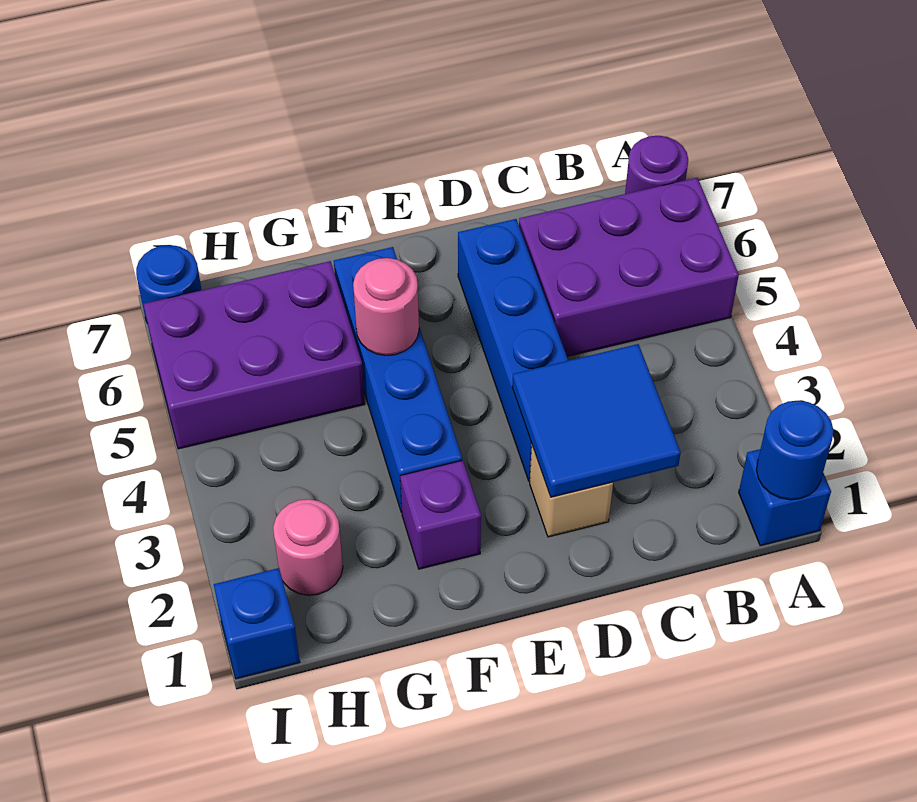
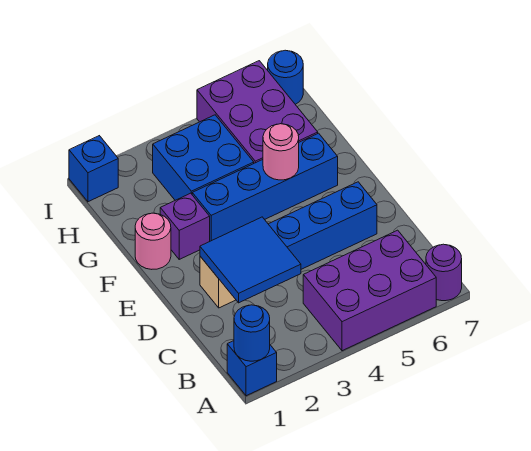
purple brick A5:C6 level 1 -> purple brick A4:B6 level 1
none -> blue brick G3:H4 level 1
pink round brick H2 level 1 -> pink round brick F1 level 1

